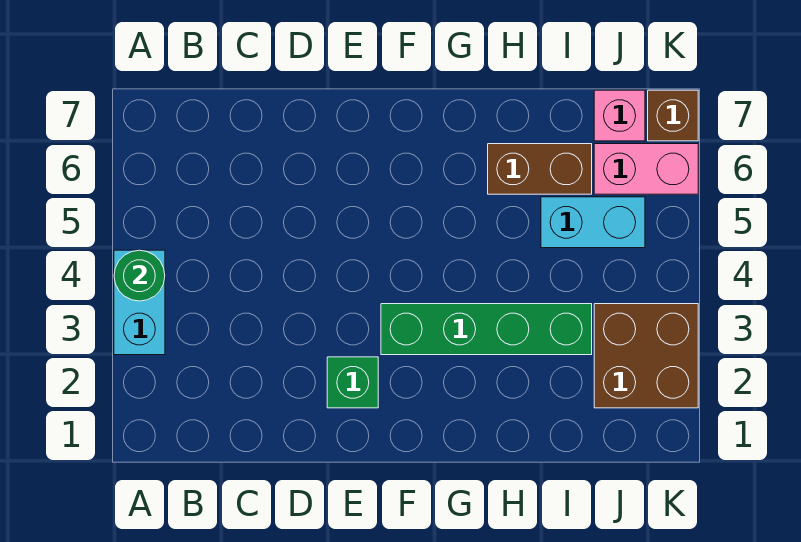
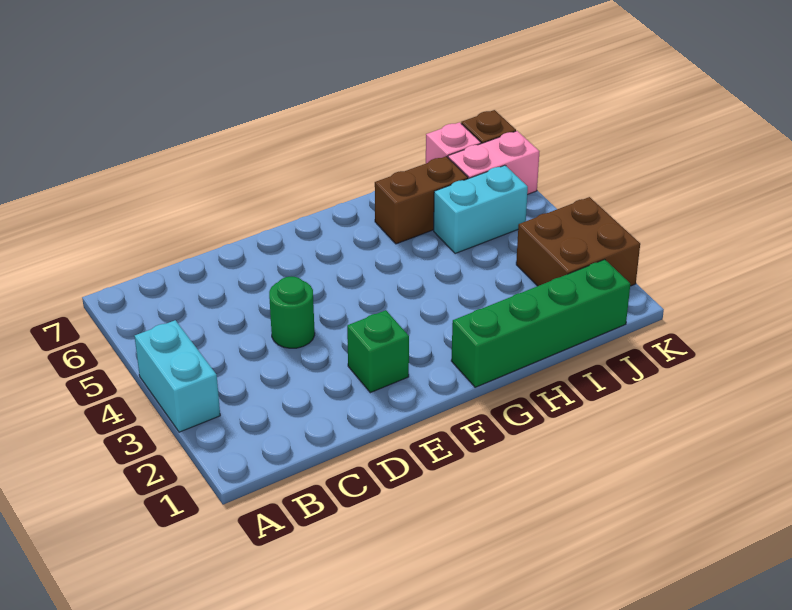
green round brick A4 level 2 -> green round brick D4 level 1
green brick F3:I3 level 1 -> green brick G1:J1 level 1

